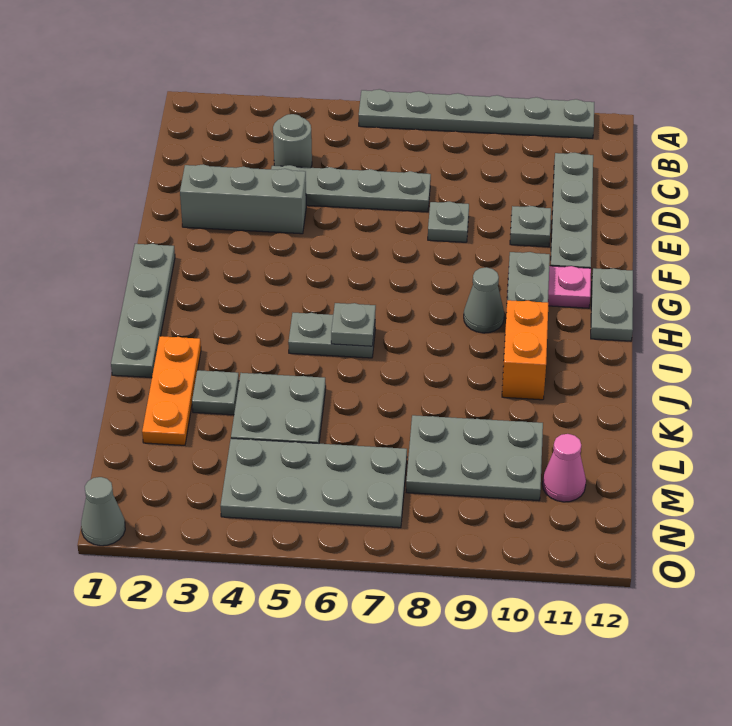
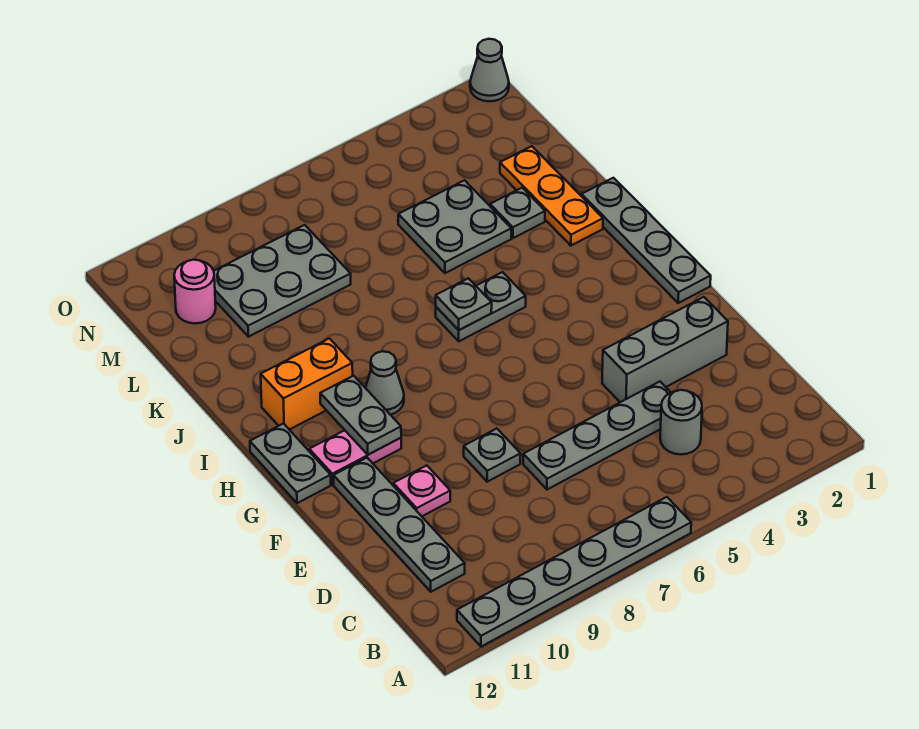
grey plate E10 level 1 -> pink plate E10 level 1
orange brick I10:J10 level 1 -> orange brick I10:I11 level 1
grey plate M4:N7 level 1 -> none
pink cone M11 level 1 -> pink round brick M11 level 1

